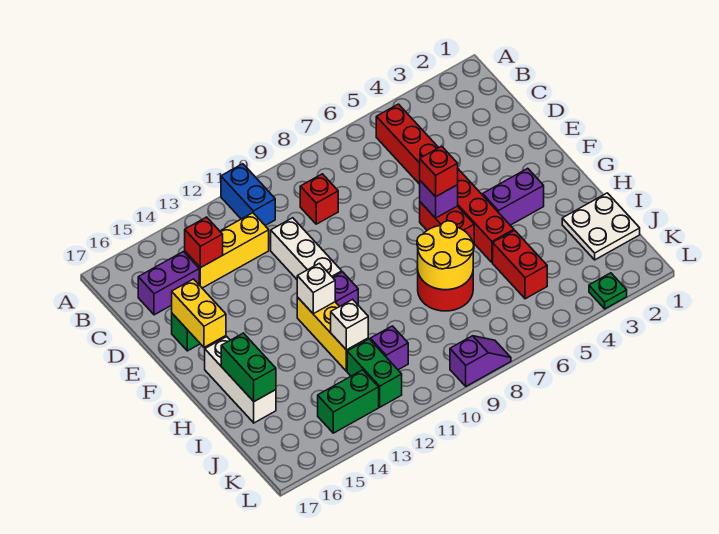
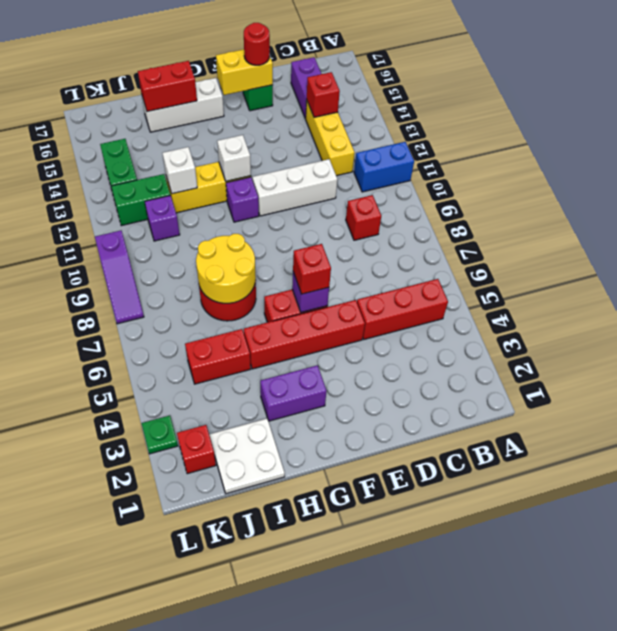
none -> red round brick E16 level 3
purple brick G3:G4 level 1 -> purple brick G3:H3 level 1
green brick H16:I16 level 2 -> red brick H16:I16 level 2
none -> red brick K2 level 1
purple slope L8:L9 level 1 top 9 -> purple slope L8:L10 level 1 top 10

